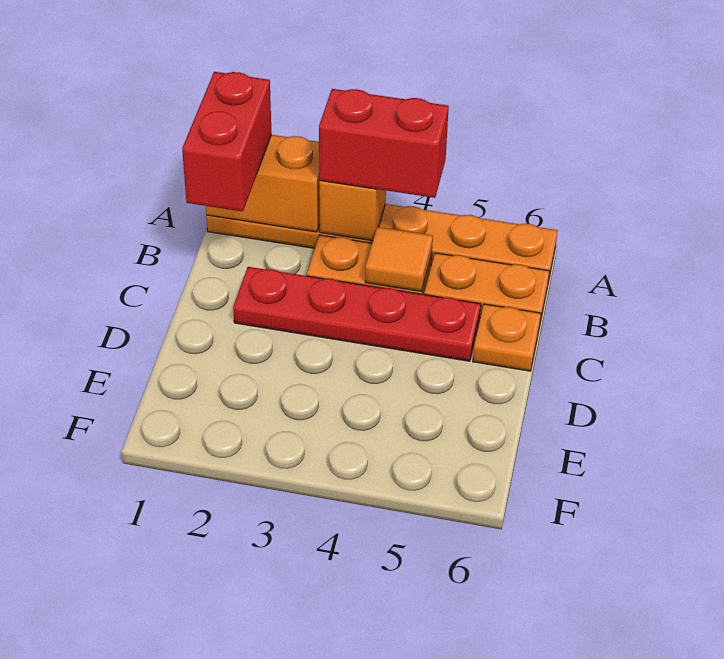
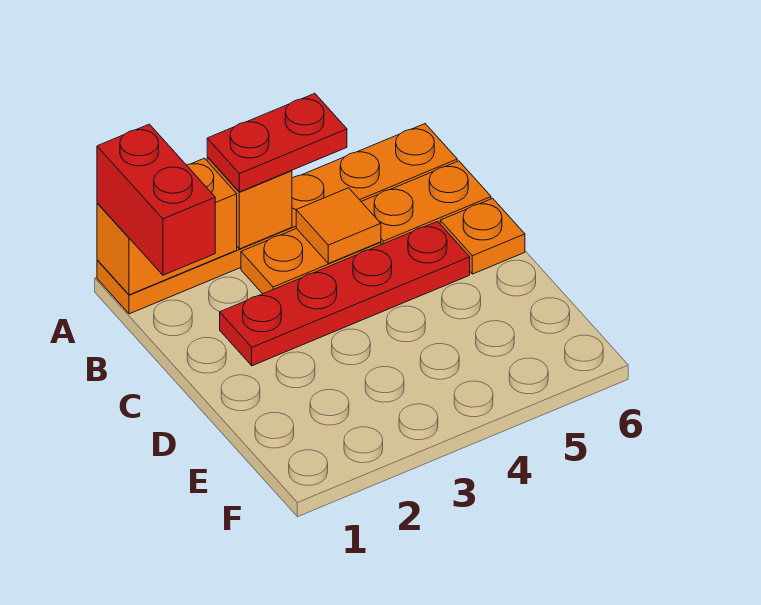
red brick A3:A4 level 3 -> red plate A3:A4 level 3

